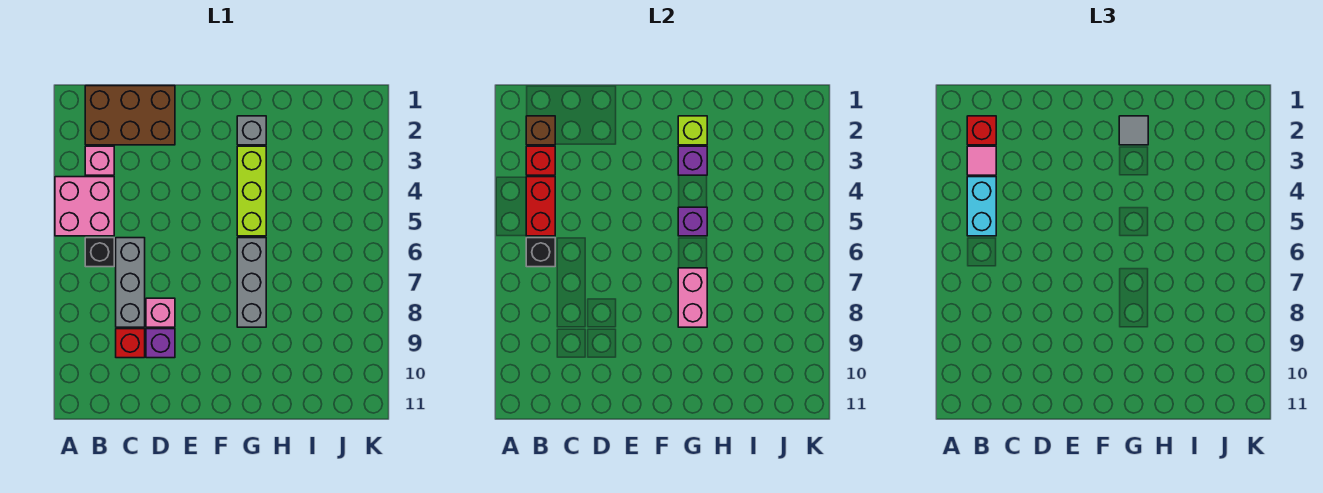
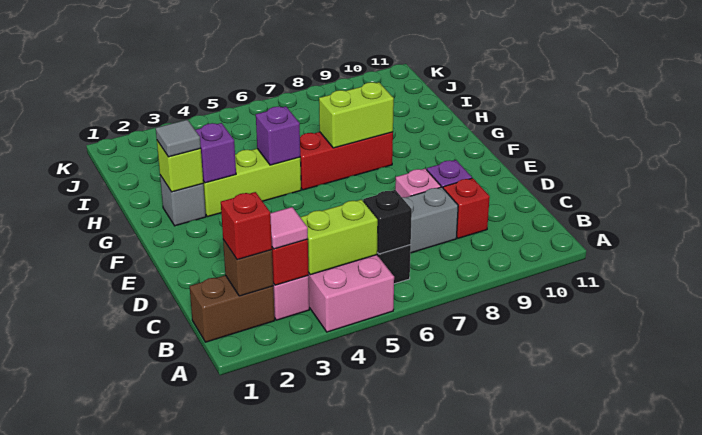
brown brick B1:D2 level 1 -> brown brick B1:B2 level 1
red brick B4:B5 level 2 -> lime brick B4:B5 level 2
cyan brick B4:B5 level 3 -> none
grey brick G6:G8 level 1 -> red brick G6:G8 level 1
pink brick G7:G8 level 2 -> lime brick G7:G8 level 2

